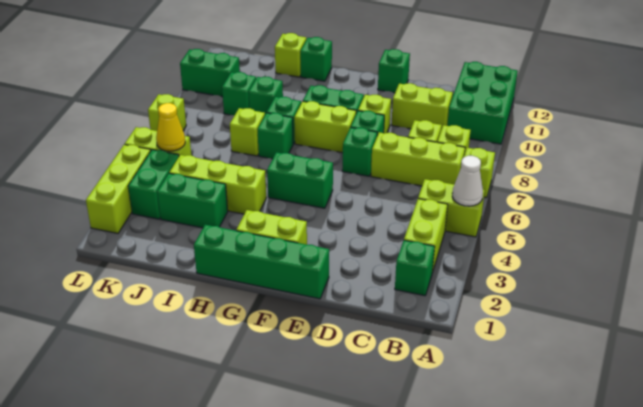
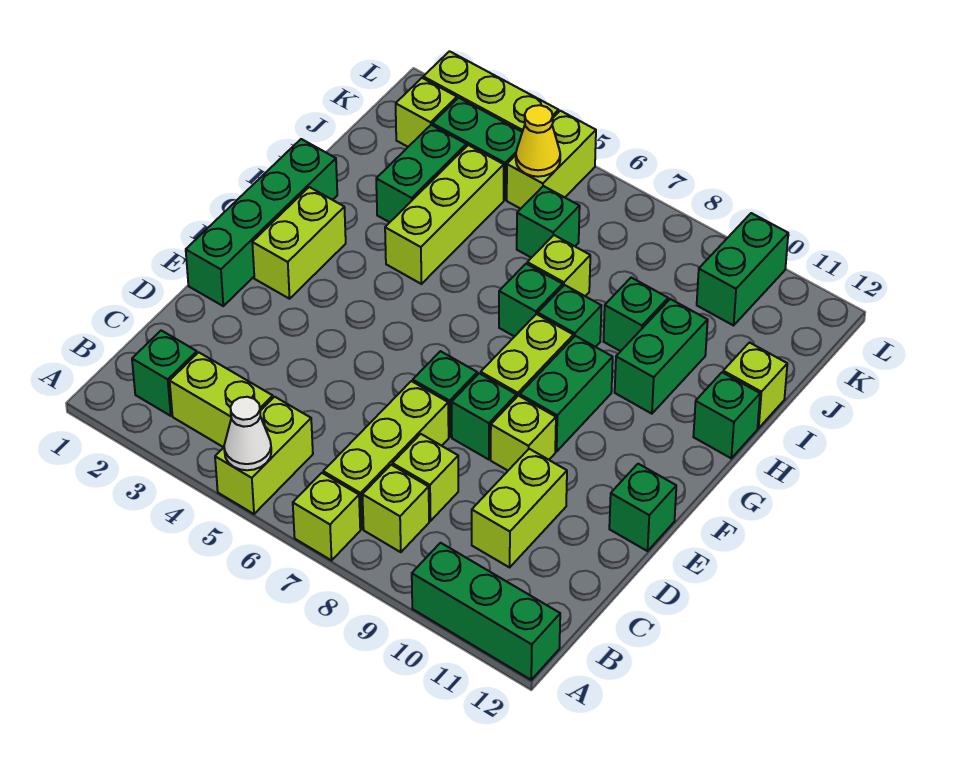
green brick A10:B12 level 1 -> green brick A10:A12 level 1
green brick F5:G5 level 1 -> green brick H10:I10 level 1
green brick J9 level 1 -> green brick J6 level 1
lime brick L7 level 1 -> lime brick K2 level 1

